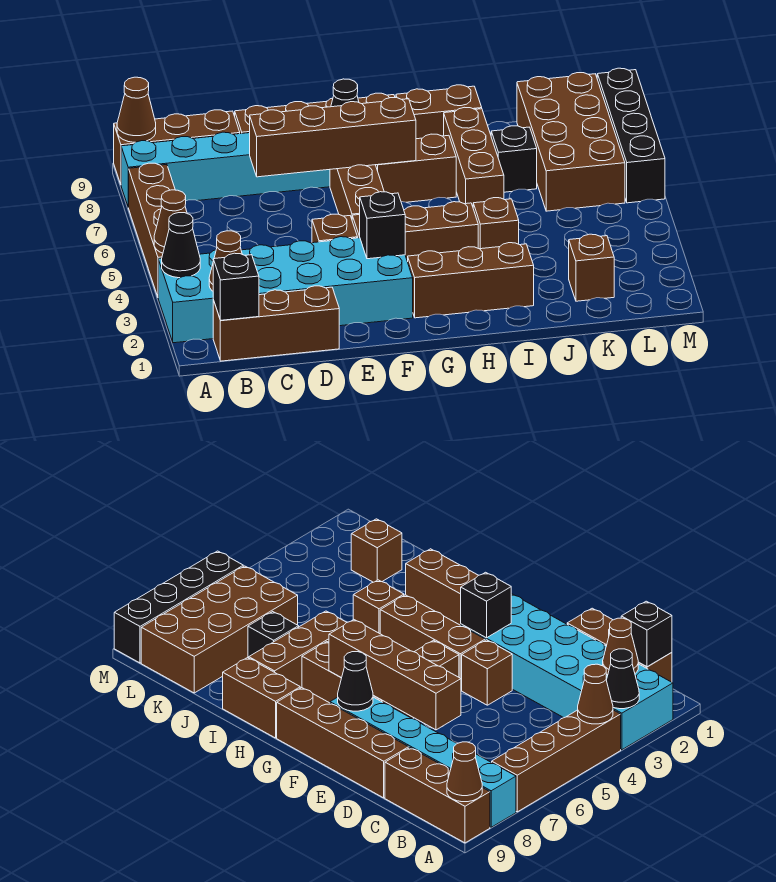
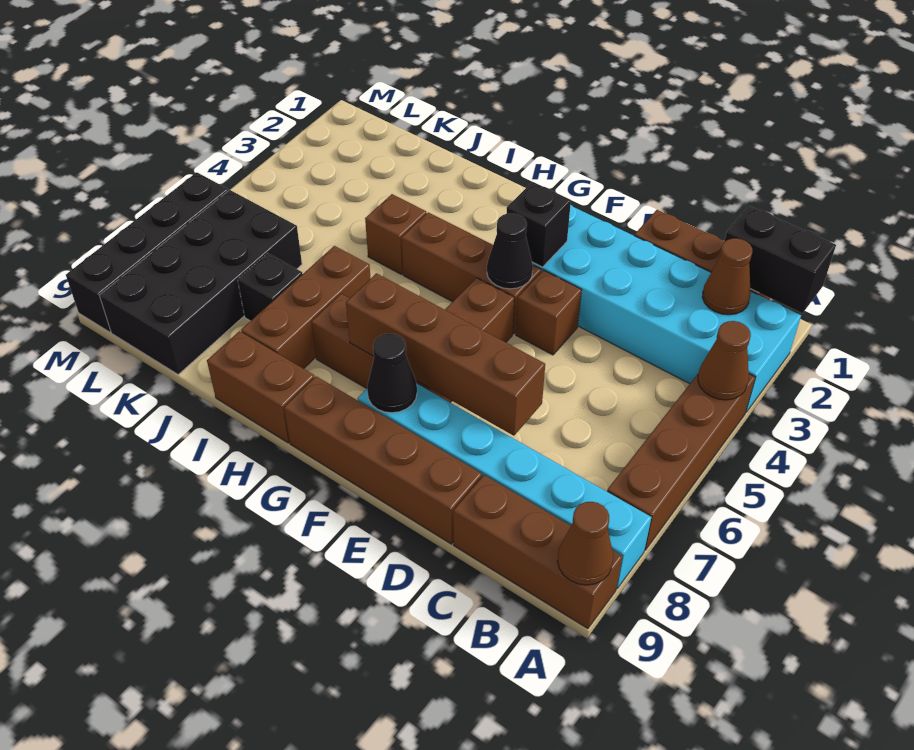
black cone A3 level 2 -> black cone F4 level 2
black brick B1 level 2 -> black brick A1:B1 level 2
brown brick G2:I2 level 1 -> none
brown brick K2 level 1 -> none
brown brick K6:L9 level 1 -> black brick K6:L9 level 1

